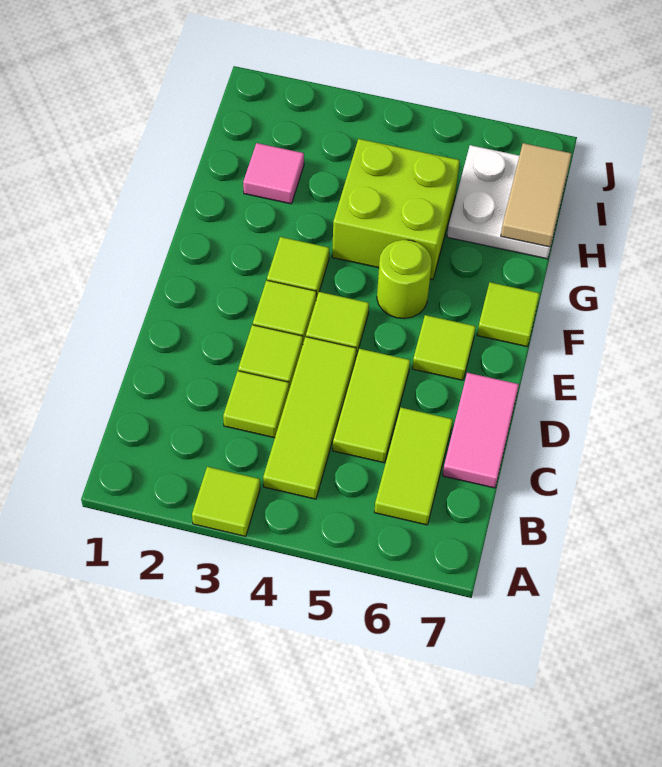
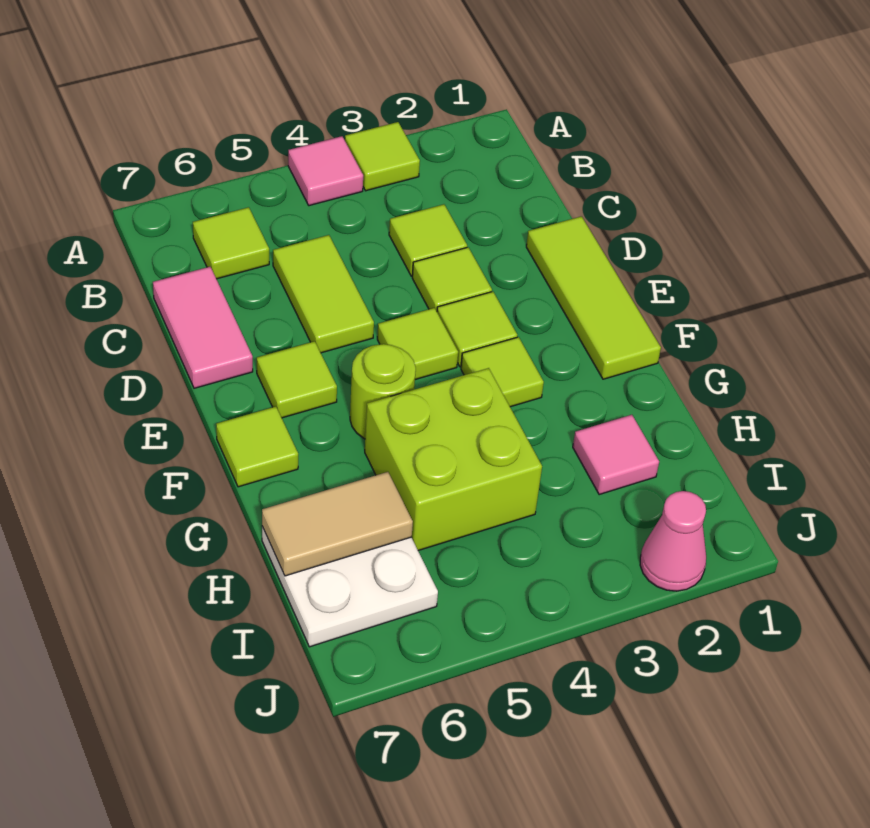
none -> pink tile A4 level 1
lime tile B4:D4 level 1 -> lime tile D1:F1 level 1
lime tile B6:C6 level 1 -> lime tile B6 level 1
tan tile H7:I7 level 2 -> tan tile H6:H7 level 2
none -> pink cone J2 level 1

